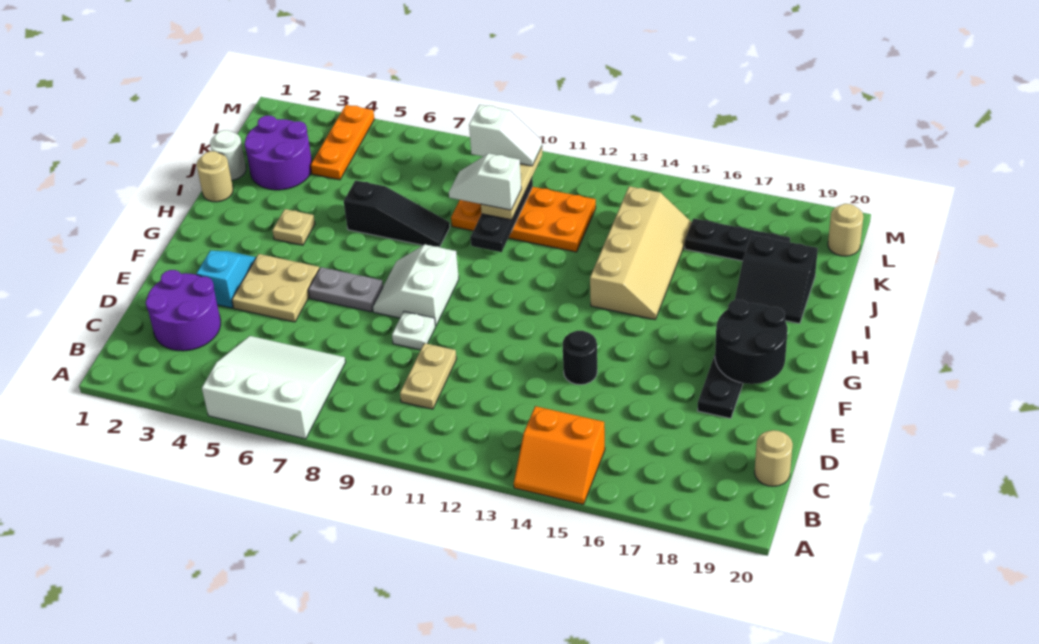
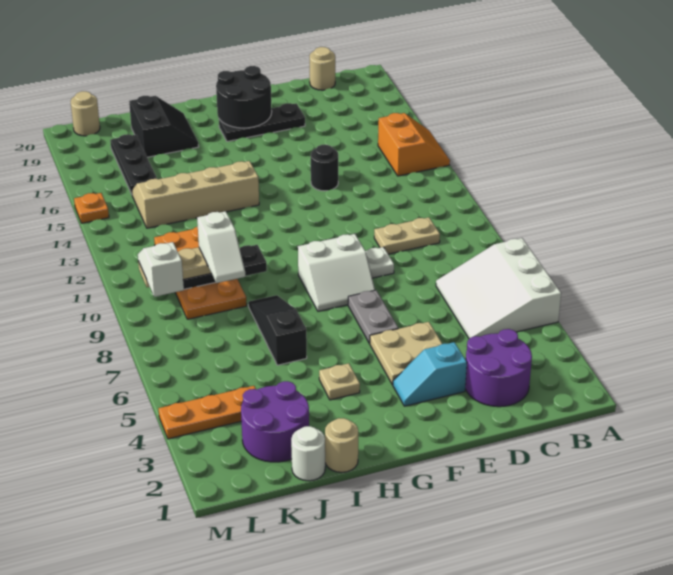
none -> orange plate M15 level 1

